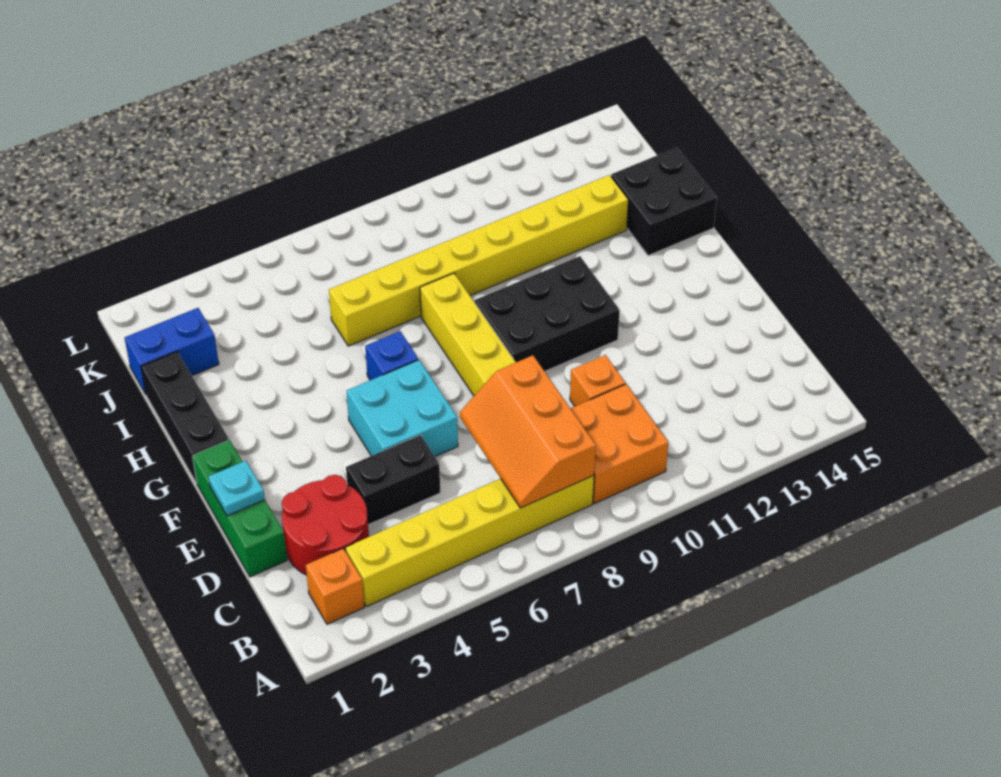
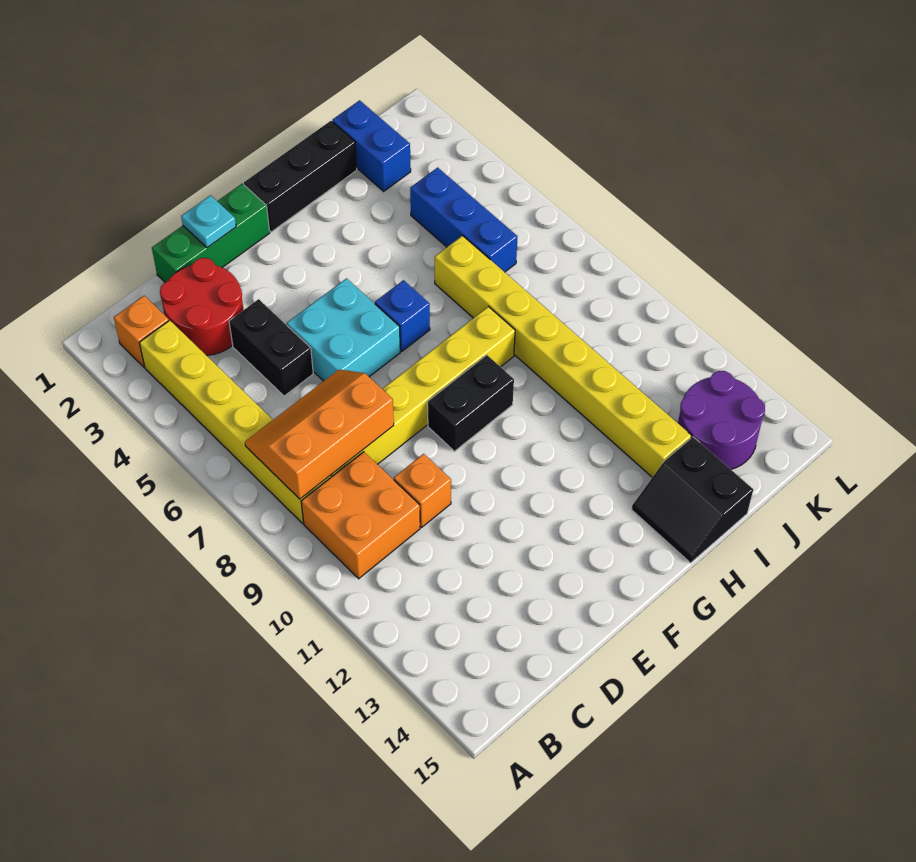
black brick F9:G11 level 1 -> black brick F9:G9 level 1
black brick H14:I15 level 1 -> black slope H14:I15 level 1 top I
none -> blue brick J4:J6 level 1
none -> purple round brick J13:K14 level 1

